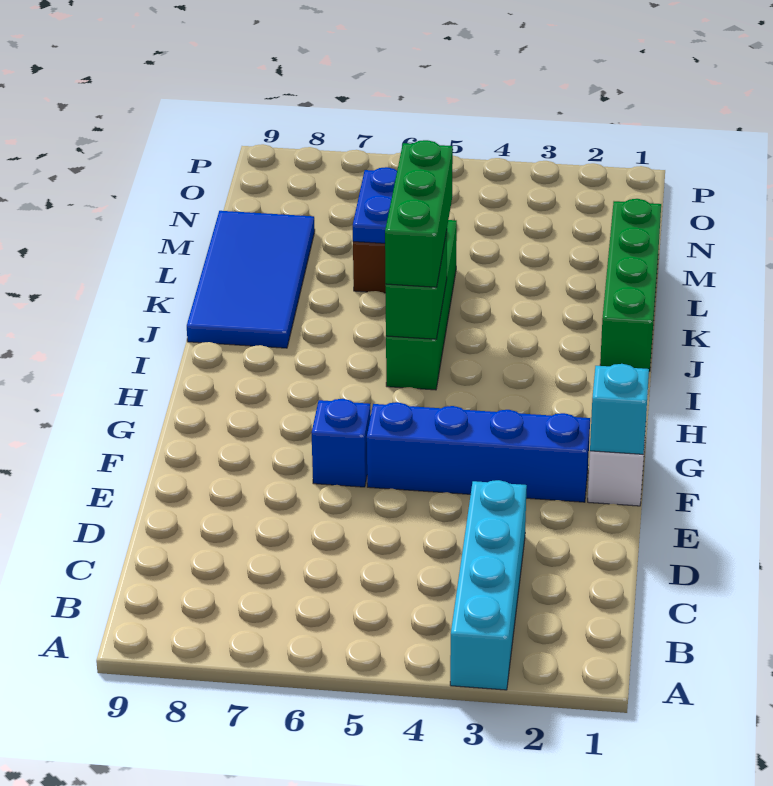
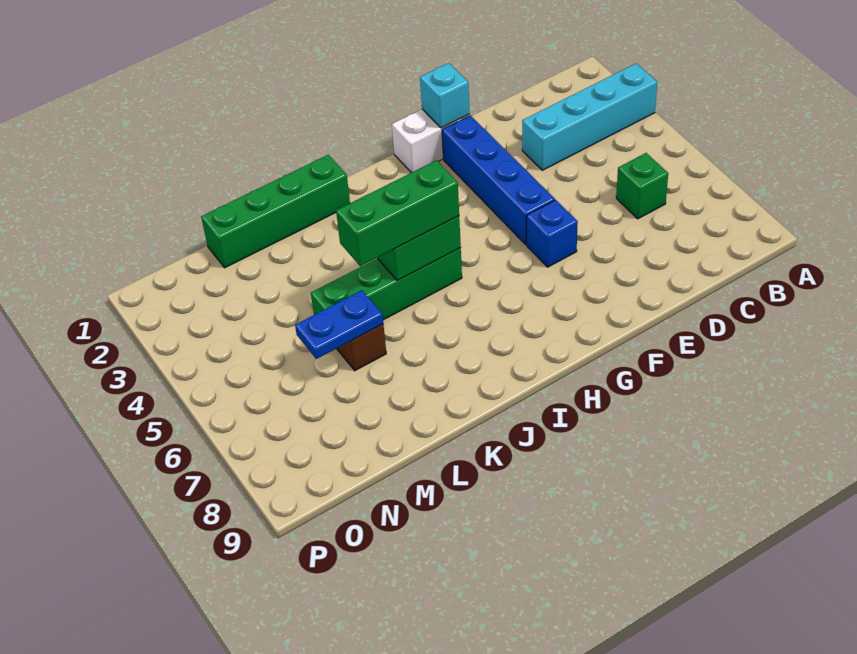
none -> green brick C6 level 1
blue tile J8:M9 level 1 -> none

